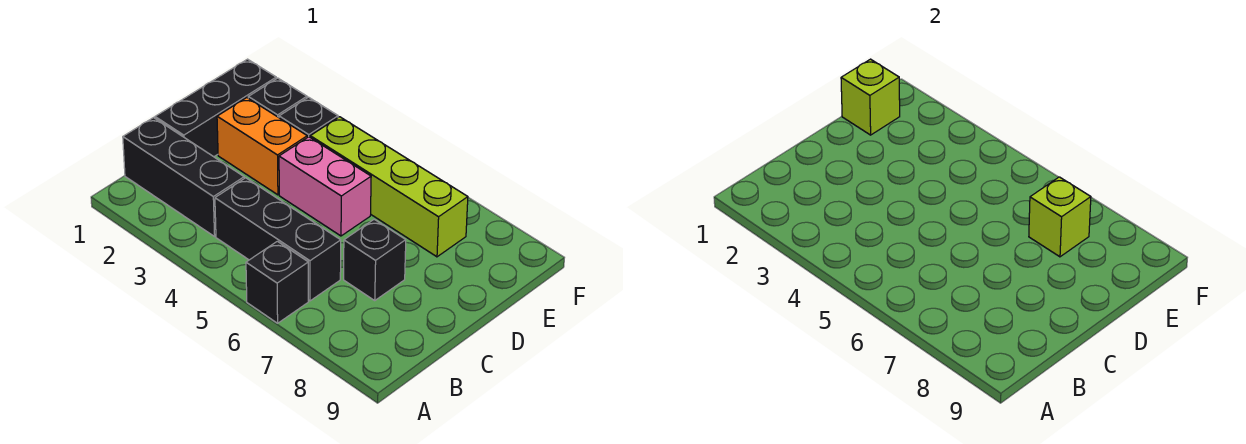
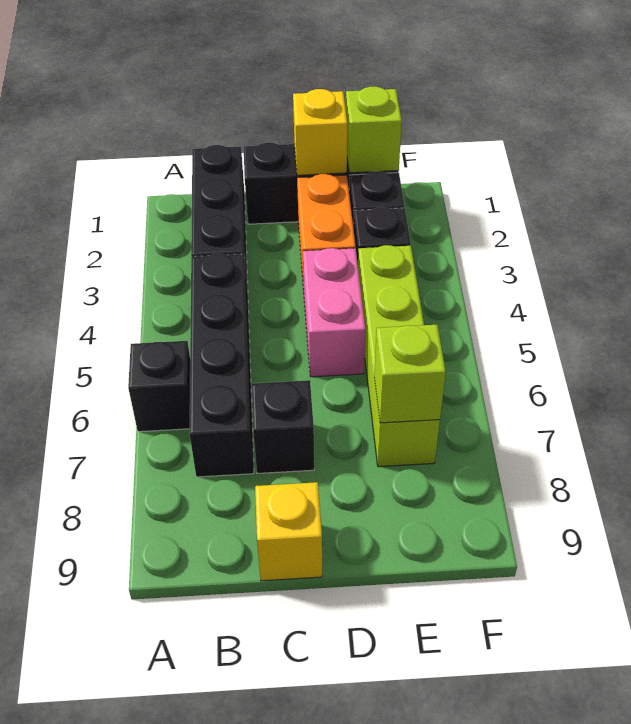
black brick B4:B6 level 1 -> black brick B4:B7 level 1
none -> yellow brick C9 level 1
none -> yellow brick D1 level 2

